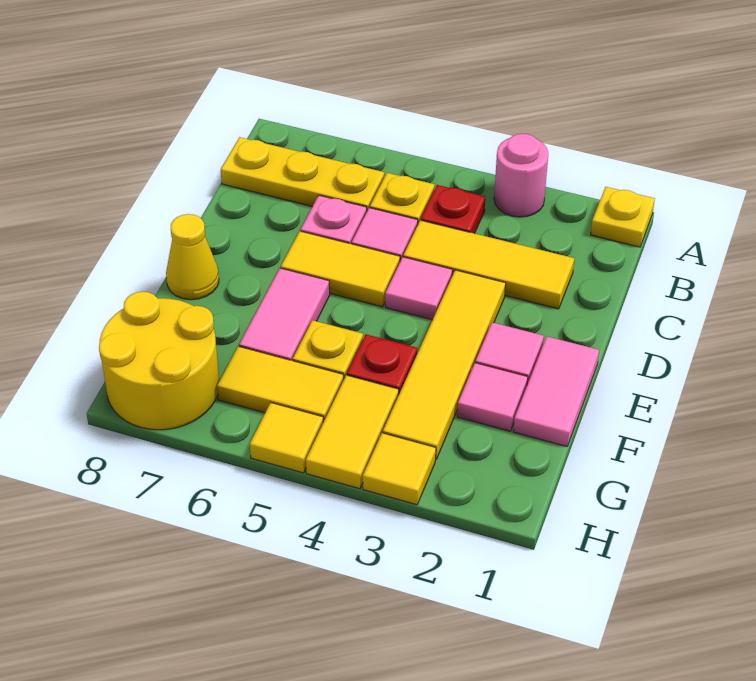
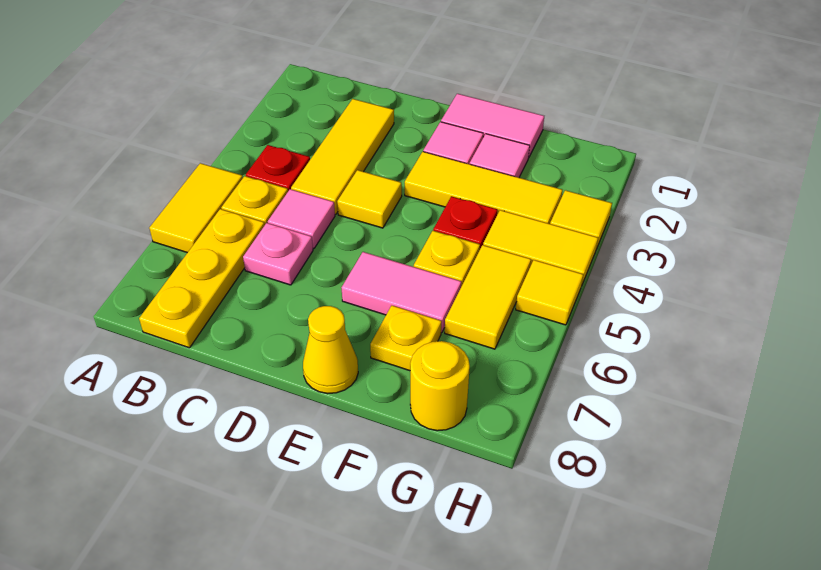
yellow plate A1 level 1 -> yellow plate F7 level 1
pink round brick A3 level 1 -> none
yellow tile D3:G3 level 1 -> yellow tile E3:G3 level 1
pink tile D4 level 1 -> yellow tile D4 level 1
yellow tile D5:D6 level 1 -> yellow tile A5:A6 level 1
yellow round brick G7:H8 level 1 -> yellow round brick G8 level 1

